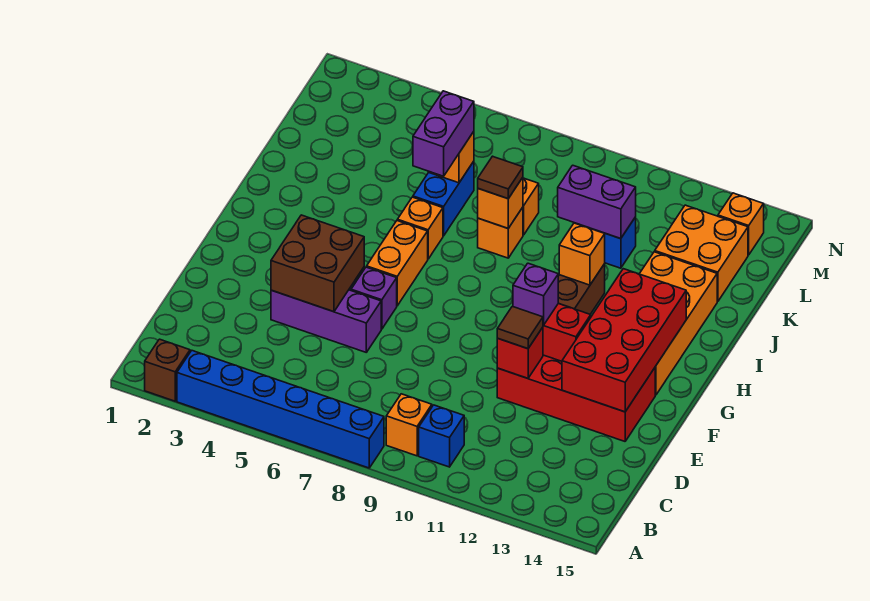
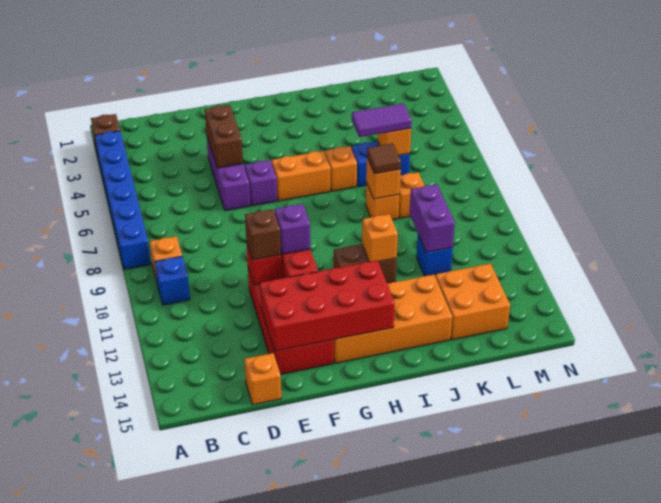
brown brick E4:F5 level 2 -> brown brick E4:E5 level 2
brown tile E11 level 3 -> brown brick E11 level 3
purple brick J6:K6 level 3 -> purple tile J6:K6 level 3
orange brick M14 level 1 -> orange brick D15 level 1

